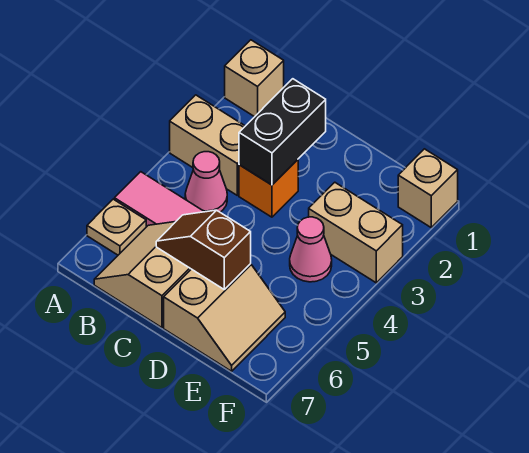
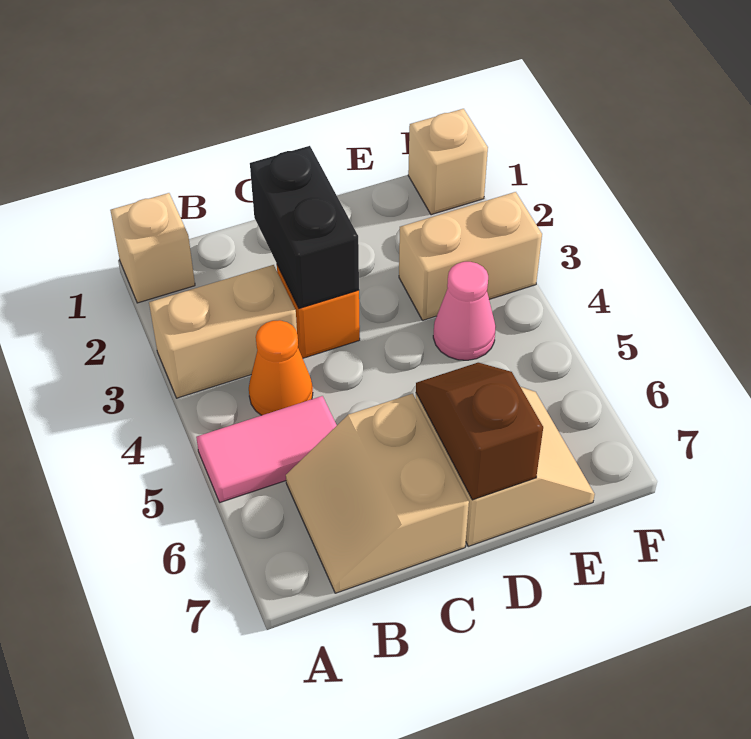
tan plate A6 level 1 -> none
pink cone B4 level 1 -> orange cone B4 level 1
brown slope C6:D6 level 2 top D -> brown slope D6:D7 level 2 top 7

